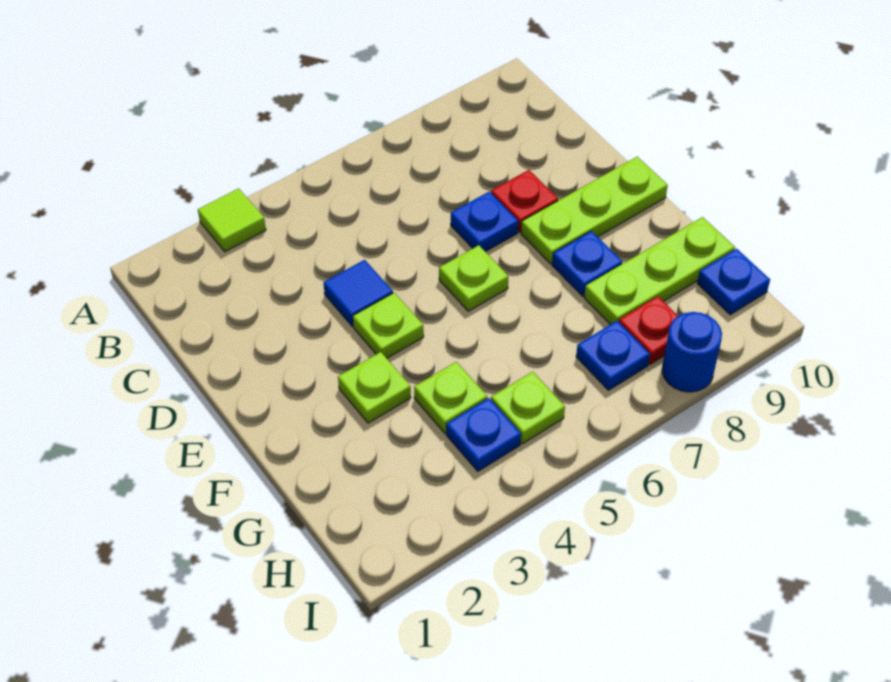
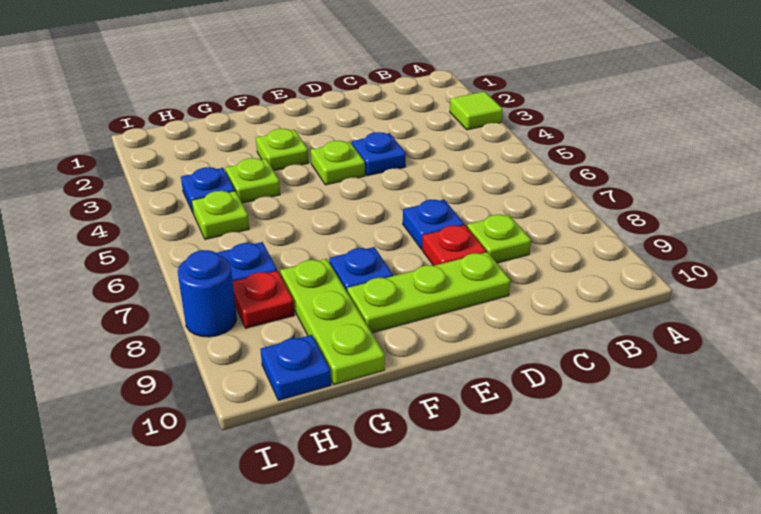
blue tile D4 level 1 -> blue plate D4 level 1
lime plate E6 level 1 -> lime plate C8 level 1
lime plate E8:E10 level 1 -> lime plate D9:F9 level 1

